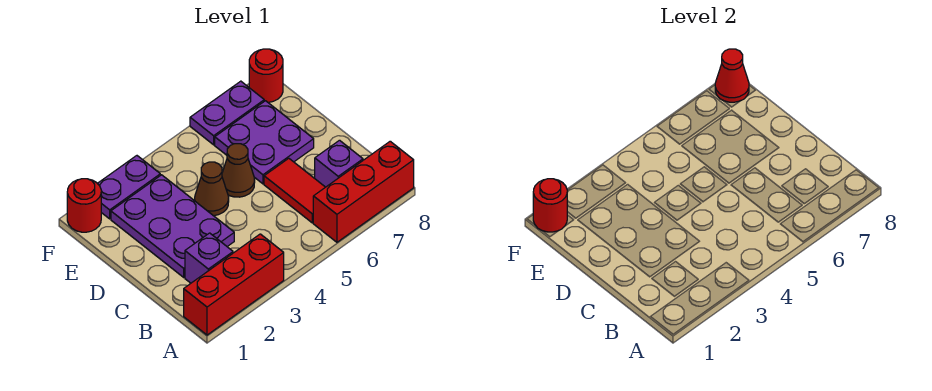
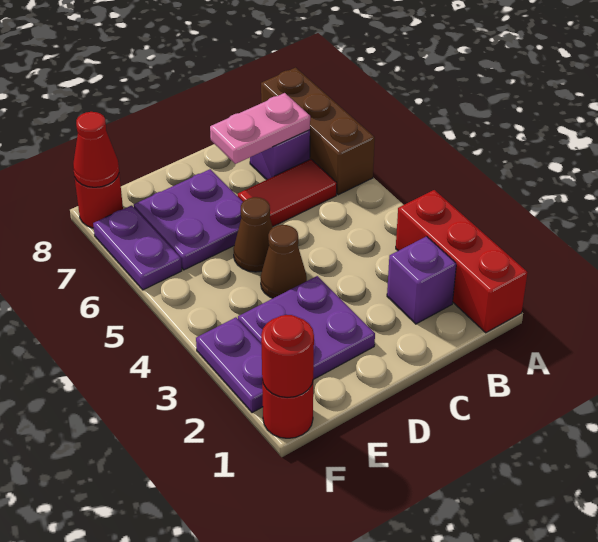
red brick A6:A8 level 1 -> brown brick A6:A8 level 1
none -> pink plate B7:C7 level 2
purple plate C2:E3 level 1 -> purple plate D2:E3 level 1

